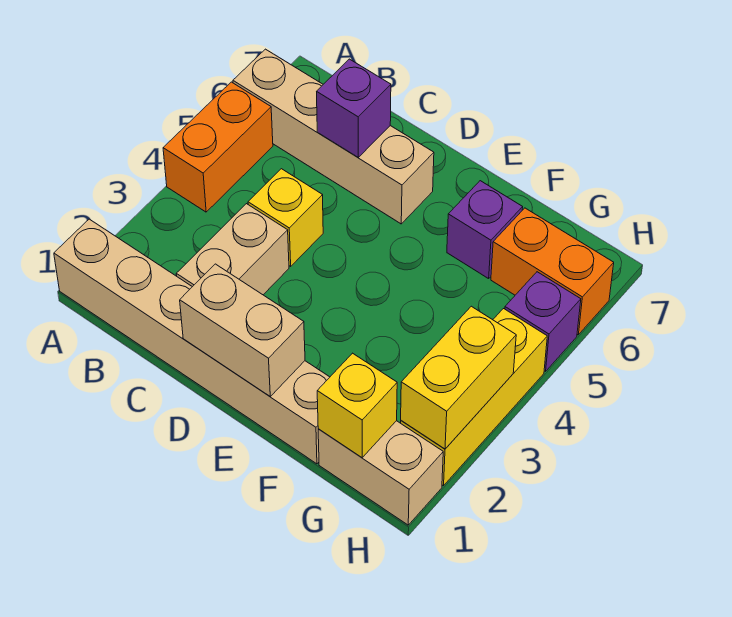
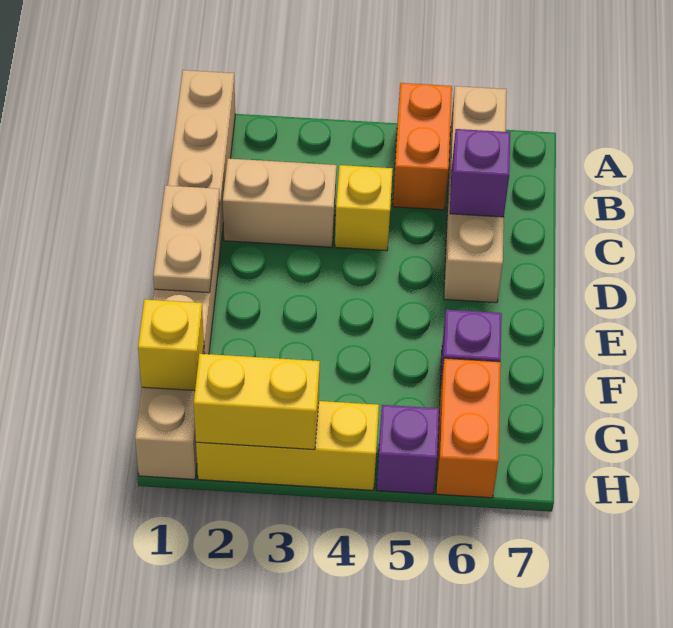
orange brick A4:A5 level 1 -> orange brick A5:B5 level 1
tan brick D1:E1 level 2 -> tan plate D1:E1 level 2

